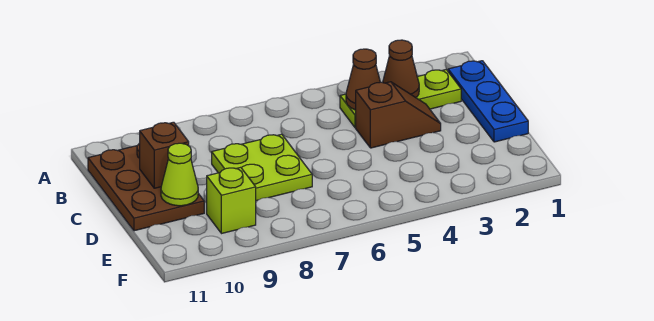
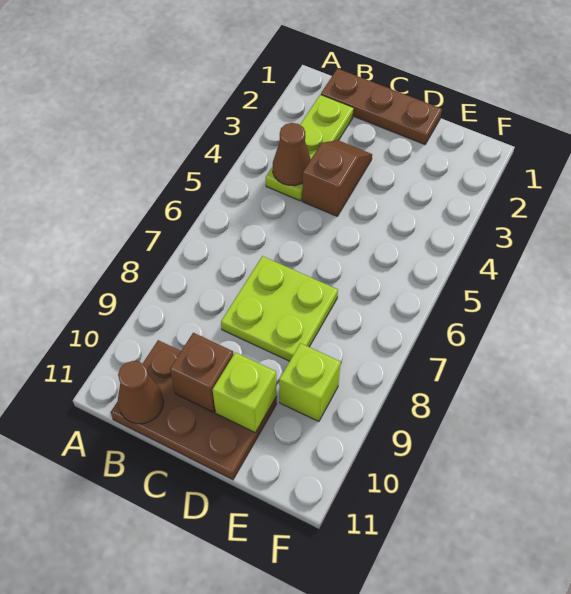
blue plate B1:D1 level 1 -> brown plate B1:D1 level 1
brown cone B3 level 2 -> brown cone B11 level 2
lime cone D10 level 2 -> lime brick D10 level 2

